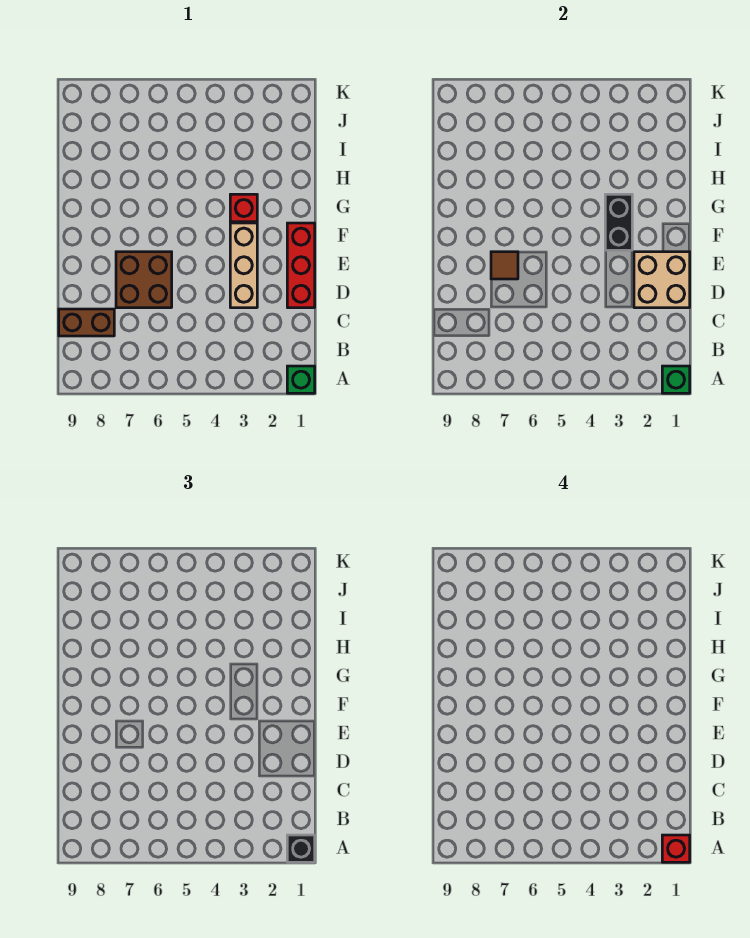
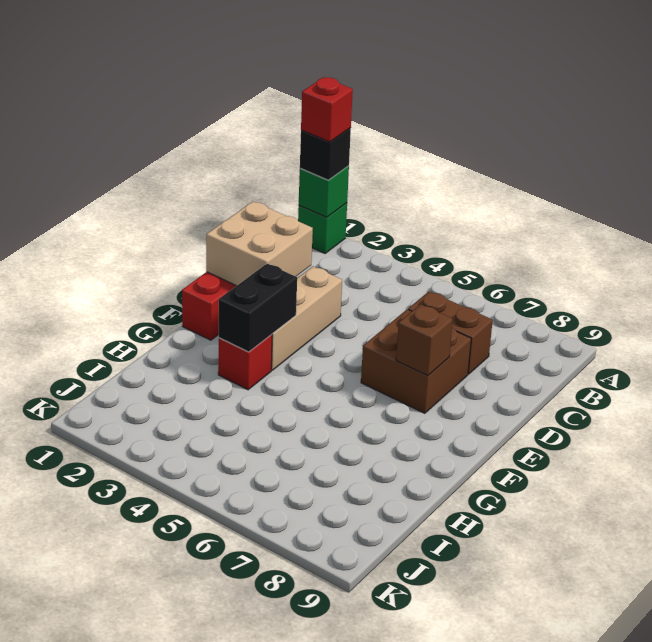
brown brick C8:C9 level 1 -> brown brick C6:C7 level 1
brown tile E7 level 2 -> brown brick E7 level 2

